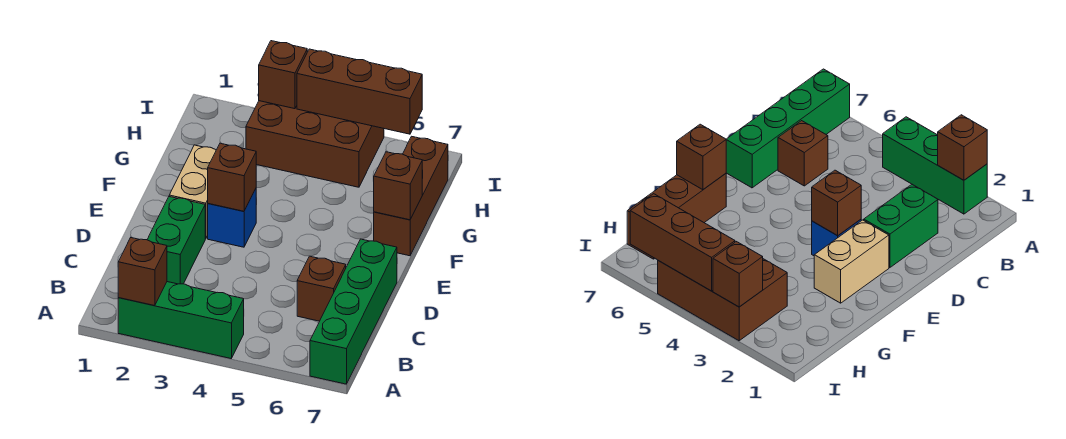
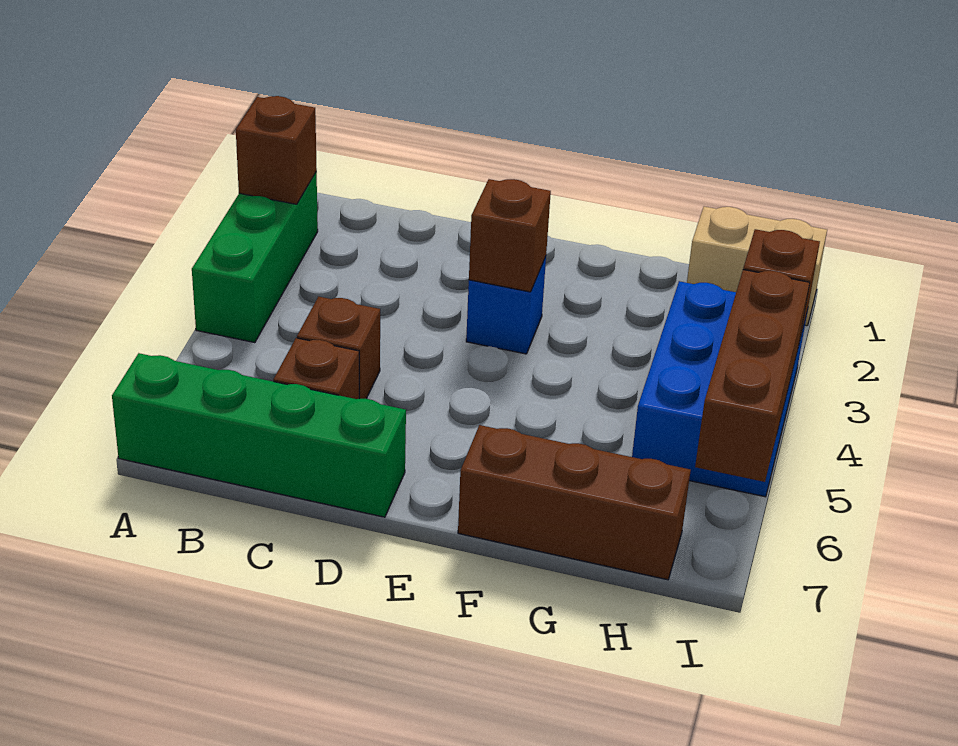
green brick C2:D2 level 1 -> none
tan brick E2:F2 level 1 -> tan brick H1:I1 level 1
brown brick F7 level 2 -> brown brick C5 level 1
brown brick H3:I5 level 1 -> blue brick H3:I5 level 1

